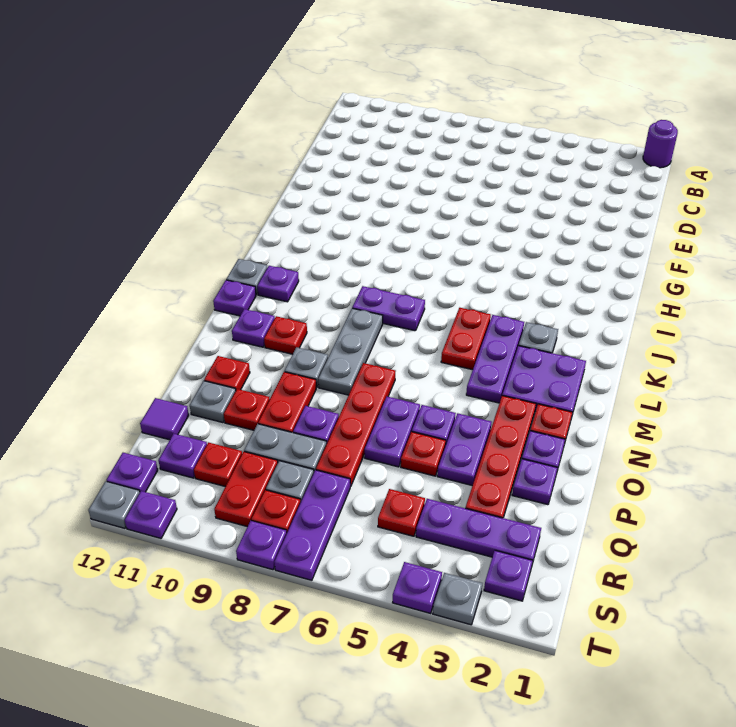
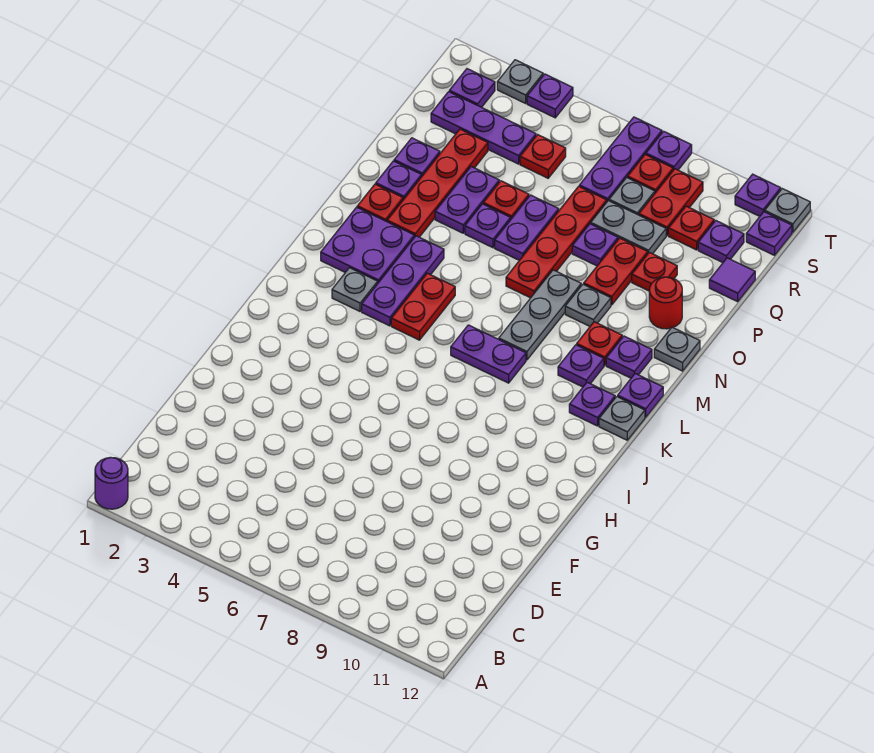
none -> purple plate L10 level 1
red plate O11 level 1 -> red round brick O11 level 1
grey plate P11 level 1 -> grey plate N12 level 1

